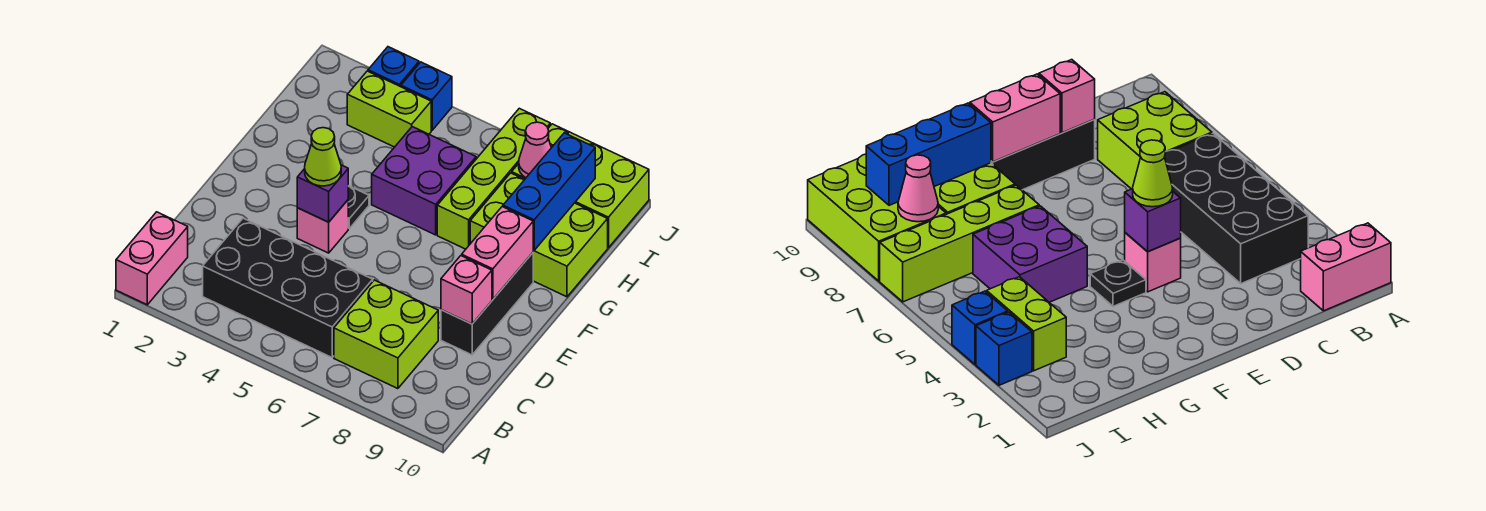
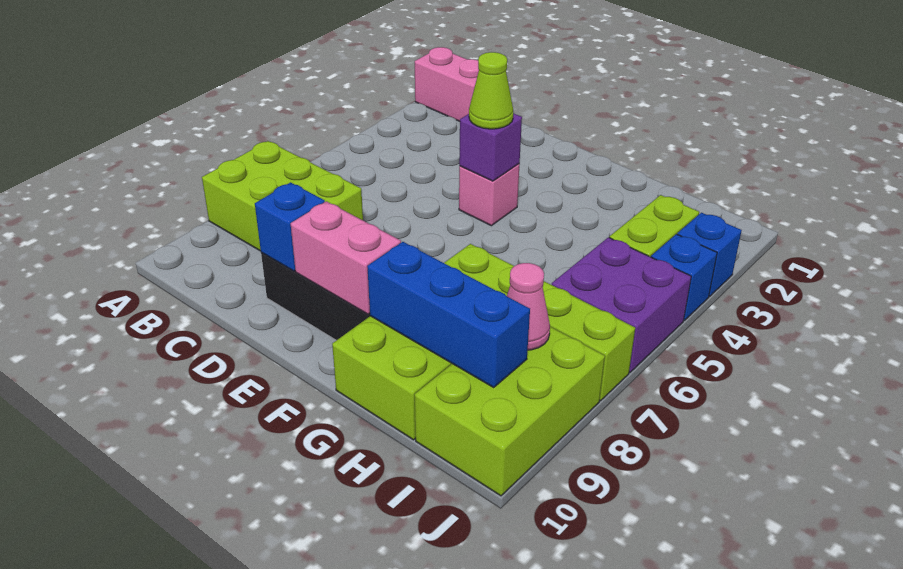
black brick B3:C6 level 1 -> none
lime brick B7:C8 level 1 -> lime brick A7:C8 level 1
pink brick D9 level 2 -> blue brick D9 level 2
black plate F4 level 1 -> none
purple brick G5:H6 level 1 -> purple brick I5:J6 level 1

